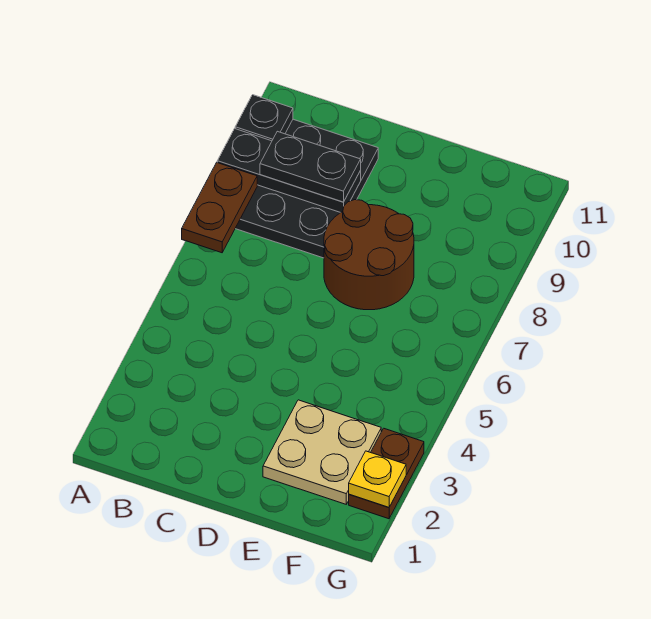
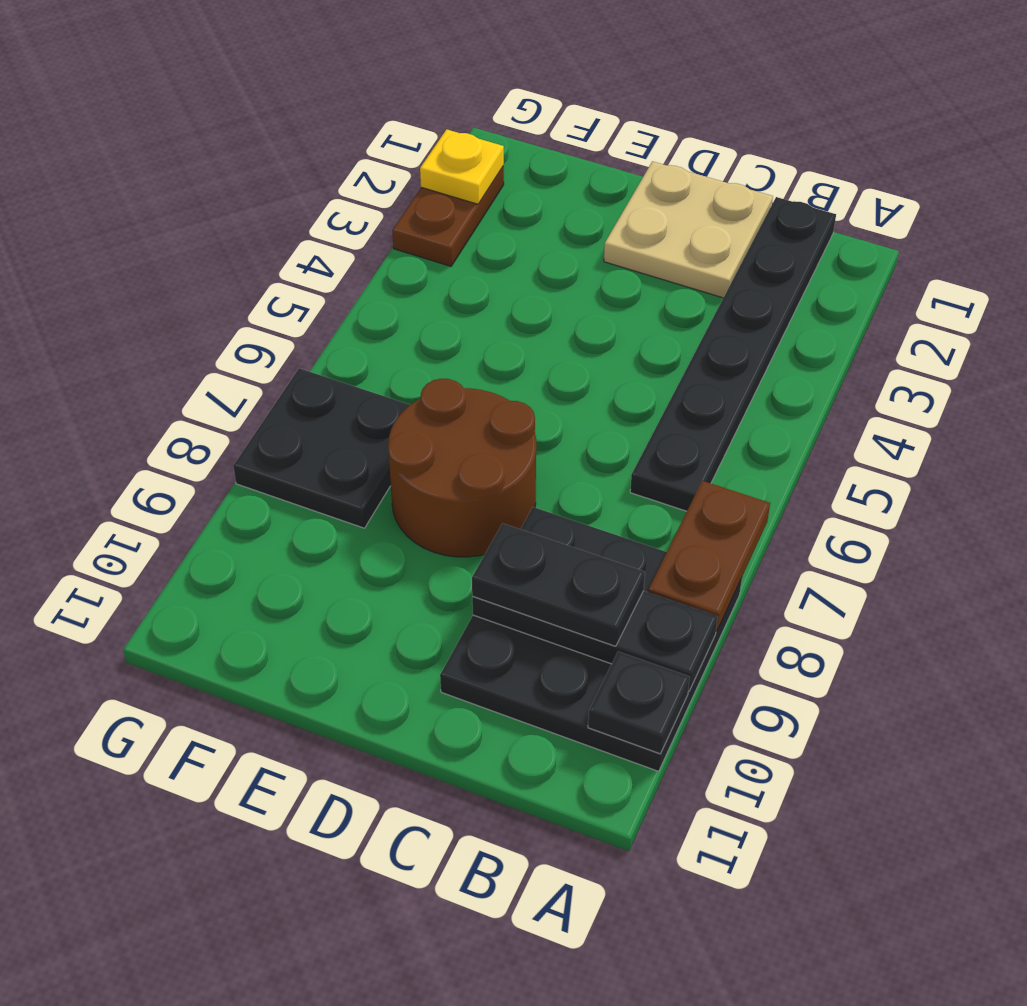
none -> black plate B1:B6 level 1
tan plate E2:F3 level 1 -> tan plate C1:D2 level 1
none -> black plate F7:G8 level 1

